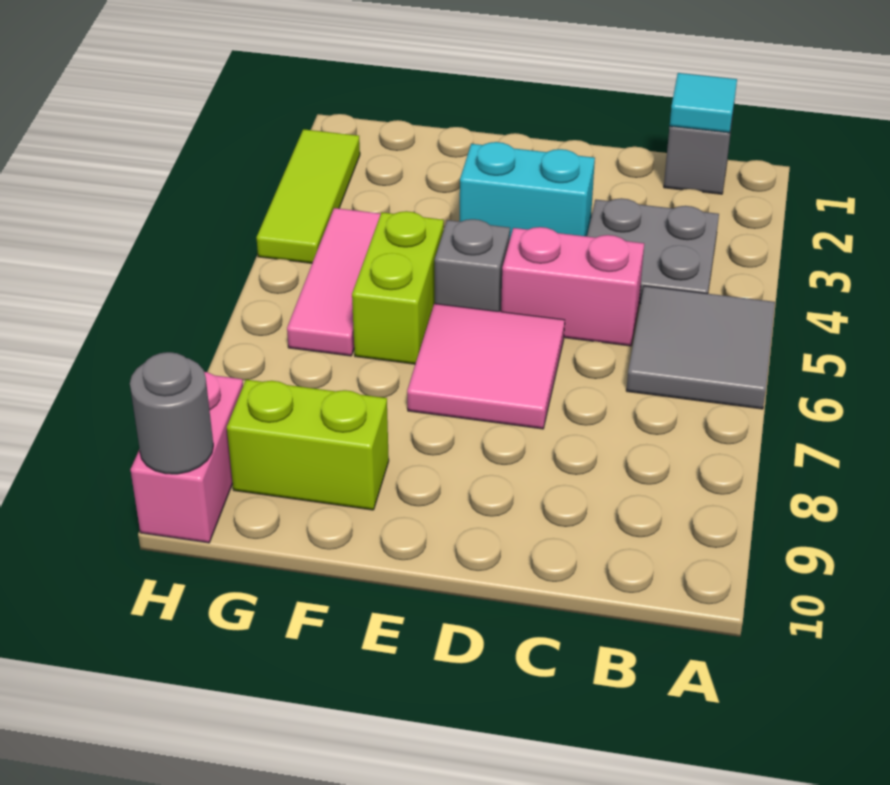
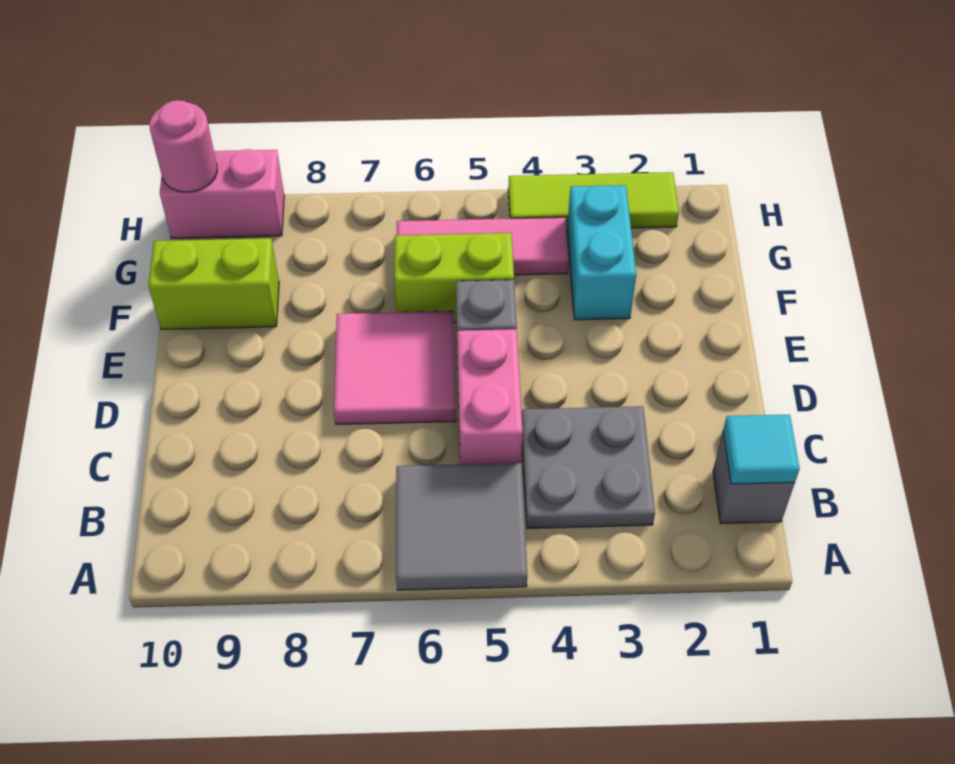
cyan brick D3:E3 level 1 -> cyan brick F3:G3 level 1
lime brick F9:G9 level 1 -> lime brick F9:F10 level 1
grey round brick H10 level 2 -> pink round brick H10 level 2

